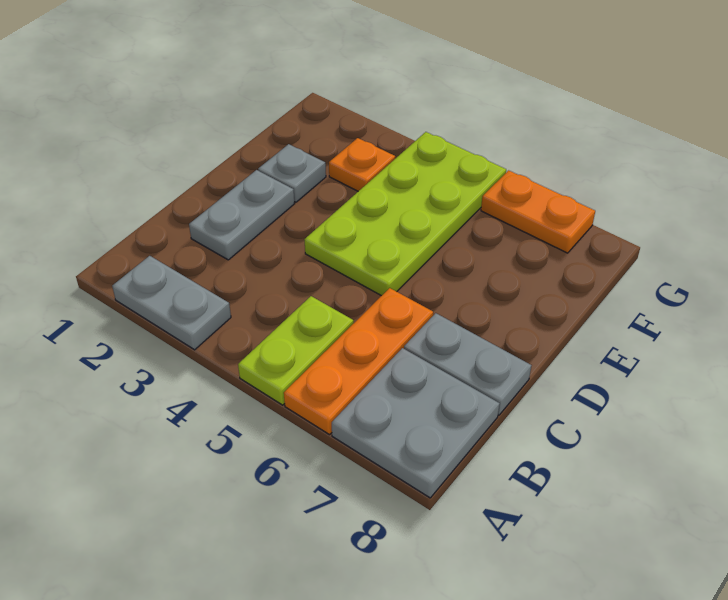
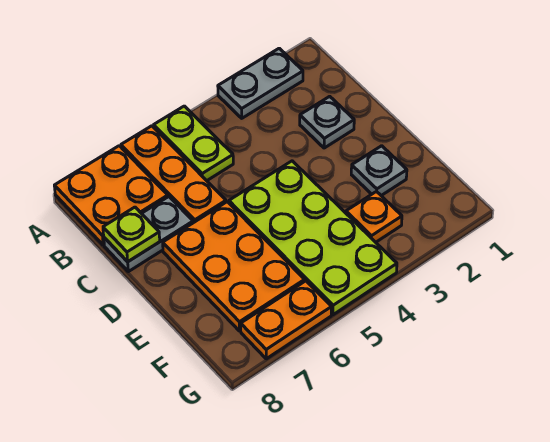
grey plate A7:B8 level 1 -> orange plate A7:B8 level 1
grey plate C2:D2 level 1 -> grey plate C2 level 1
none -> lime plate C8 level 2
none -> orange plate D6:F7 level 1

